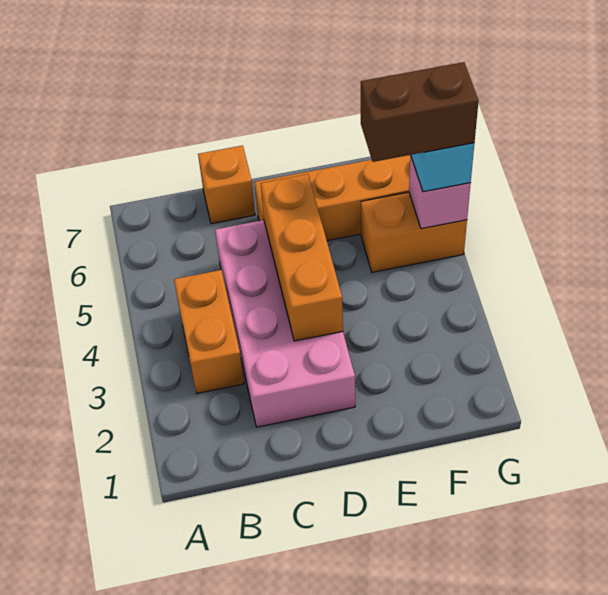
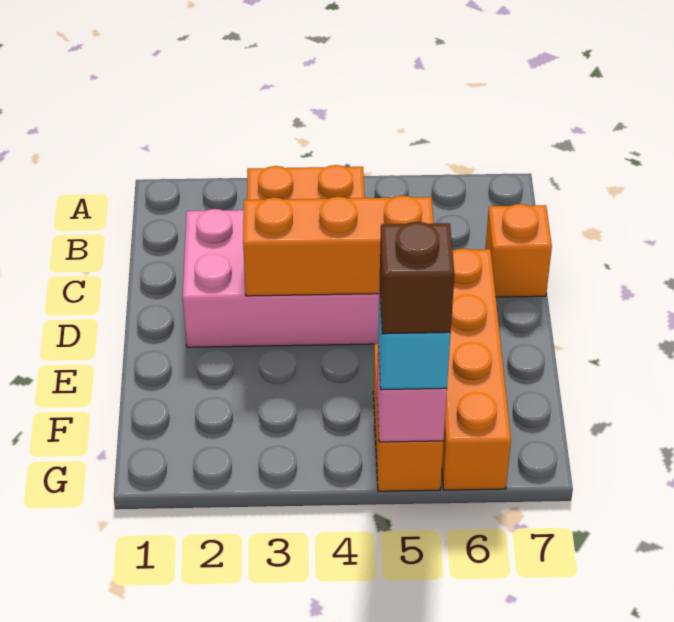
brown brick F5:G5 level 4 -> brown brick G5 level 4

